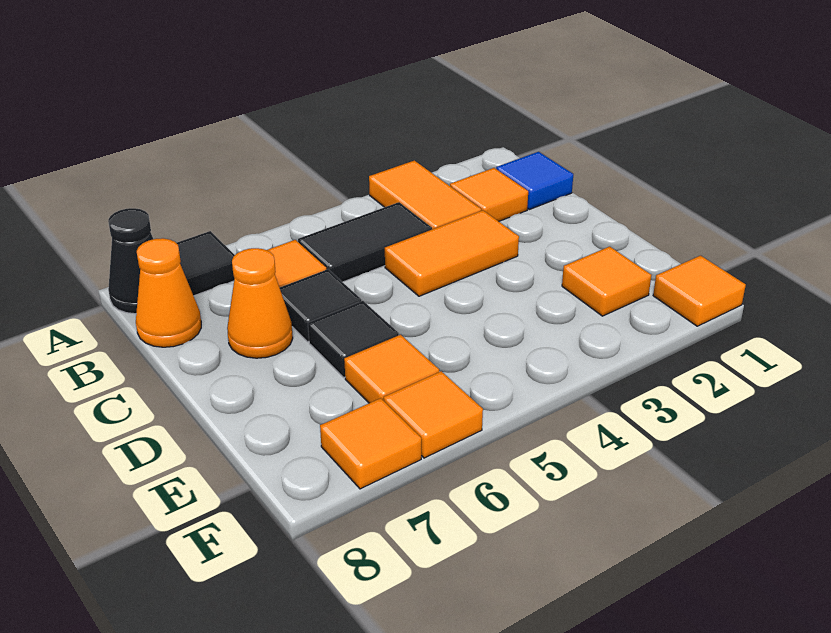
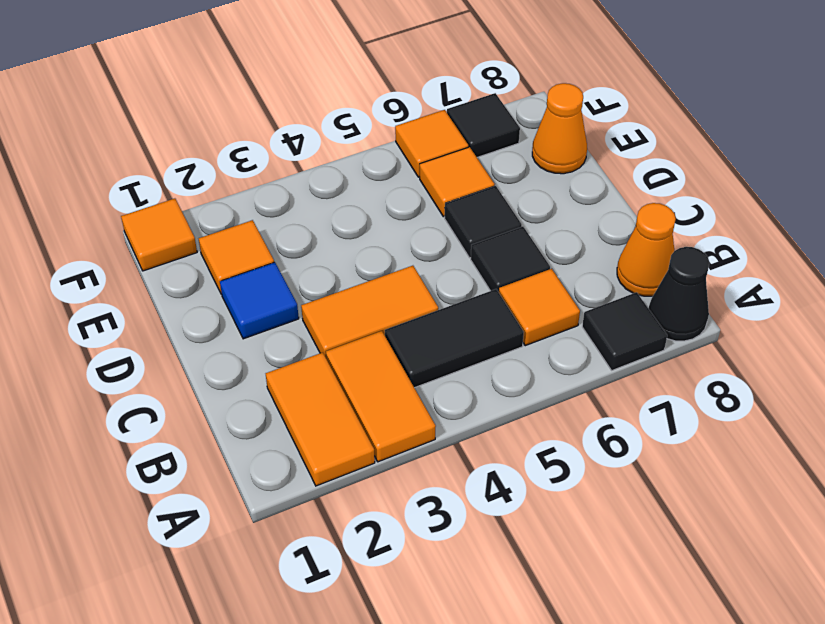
blue tile B1 level 1 -> blue tile D2 level 1
orange tile B2 level 1 -> orange tile A2:B2 level 1
orange cone C7 level 1 -> orange cone E8 level 1
orange tile F7 level 1 -> black tile F7 level 1

